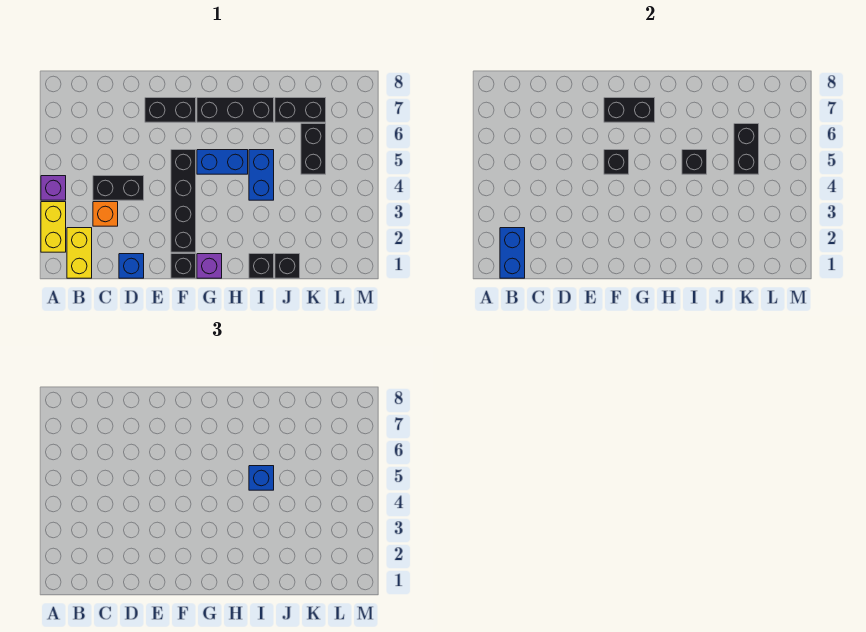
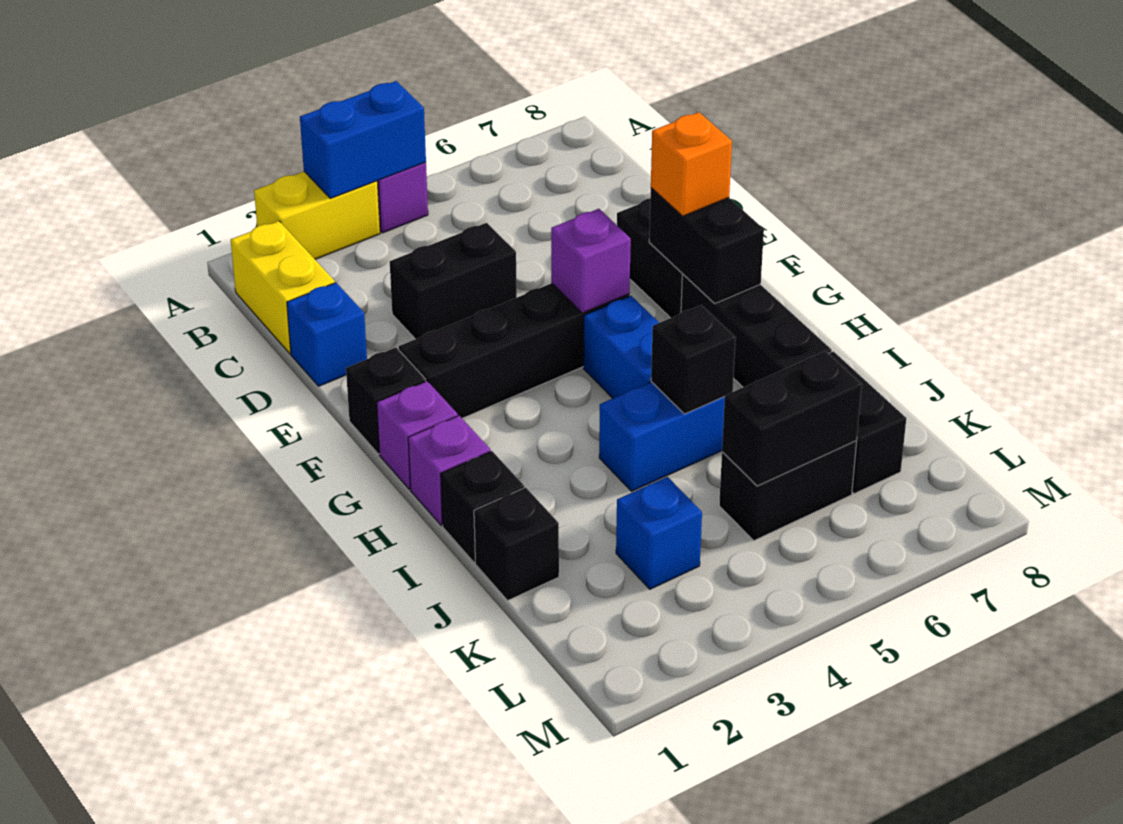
yellow brick B1:B2 level 1 -> yellow brick B1:C1 level 1
blue brick B1:B2 level 2 -> blue brick A3:A4 level 2
orange brick C3 level 1 -> orange brick F7 level 3
black brick C4:D4 level 1 -> black brick D3:D4 level 1
black brick F5 level 2 -> purple brick F5 level 2
none -> purple brick H1 level 1
blue brick I5 level 3 -> blue brick K3 level 1

